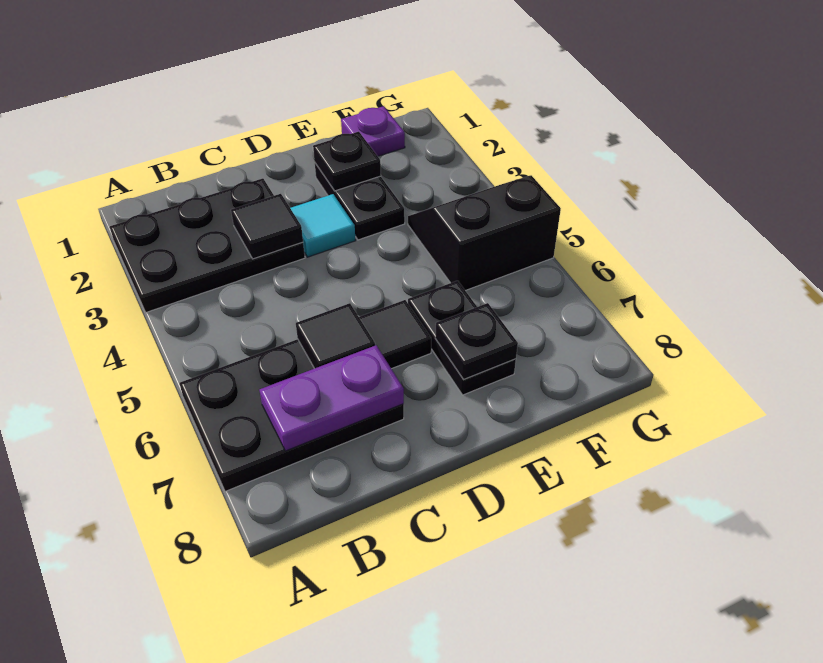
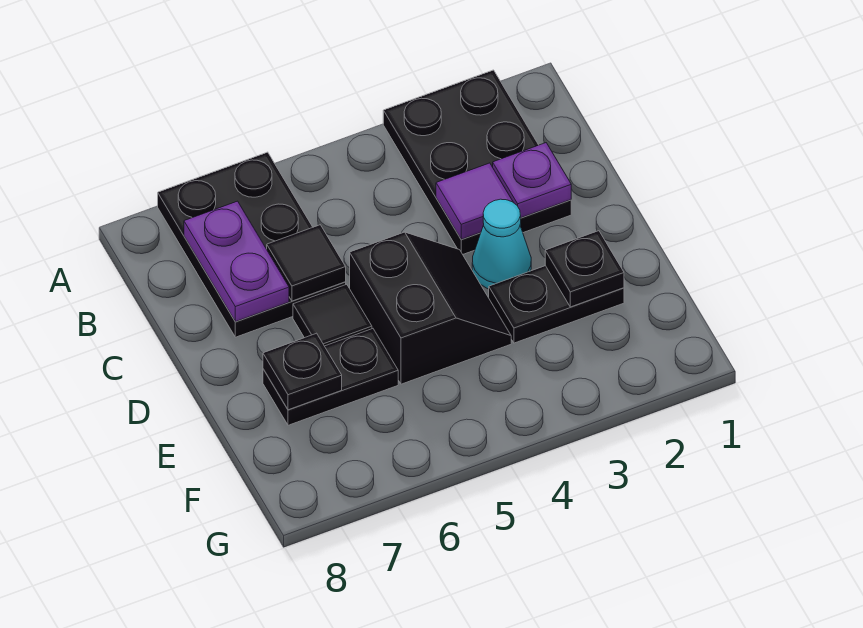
black tile C3 level 2 -> purple tile C3 level 2
cyan tile D3 level 1 -> cyan cone D3 level 1
purple plate F1 level 1 -> purple plate C2 level 2
black slope F4:G5 level 1 top 5 -> black slope D4:E5 level 1 top 5

